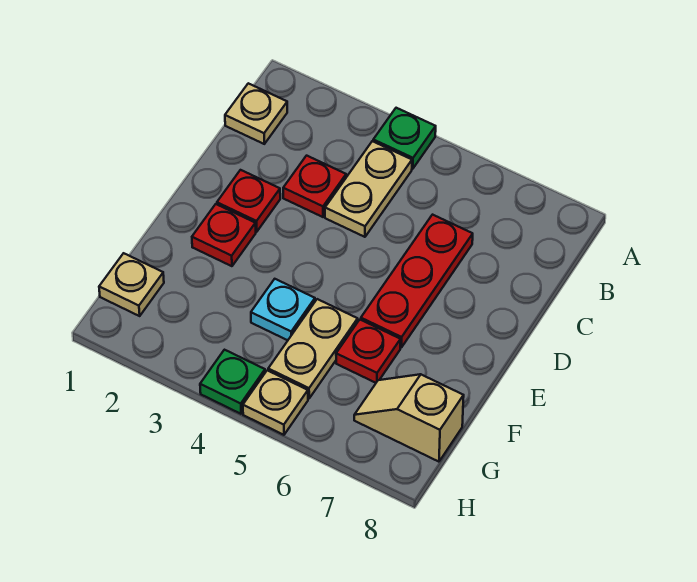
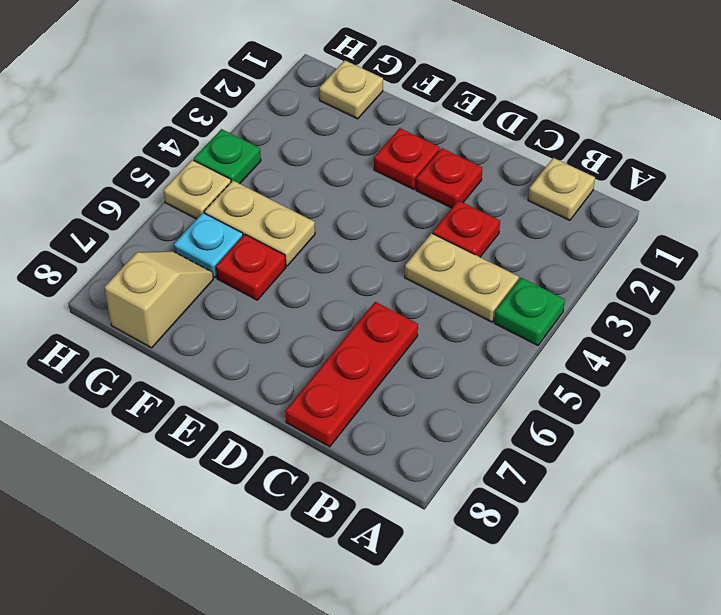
red plate C6:E6 level 1 -> red plate C6:C8 level 1
cyan plate F4 level 1 -> cyan plate G6 level 1

